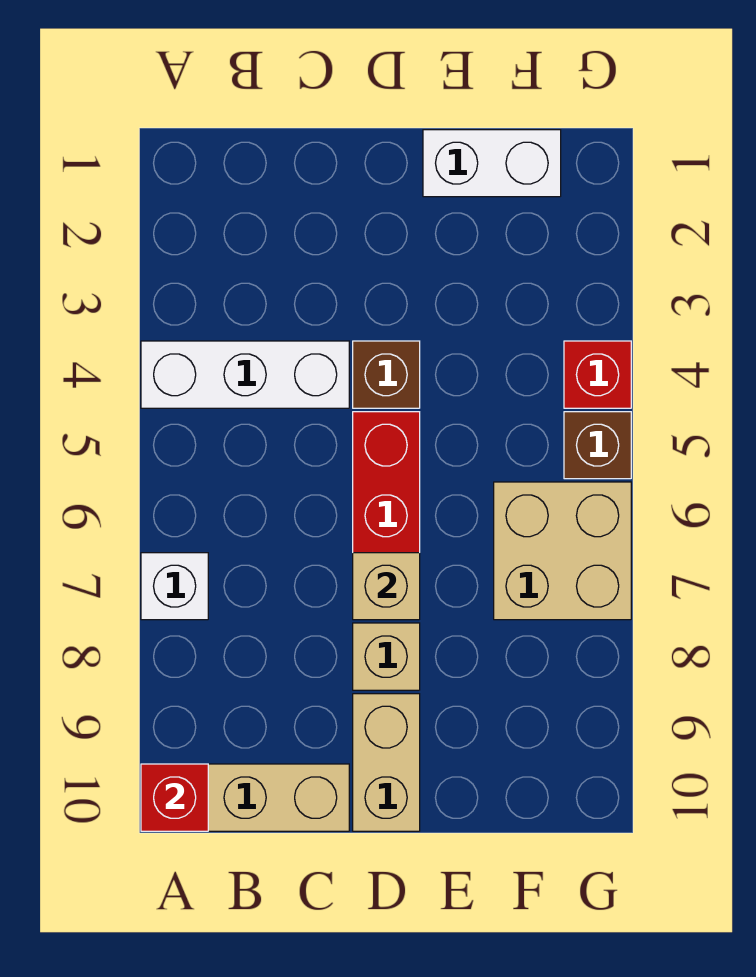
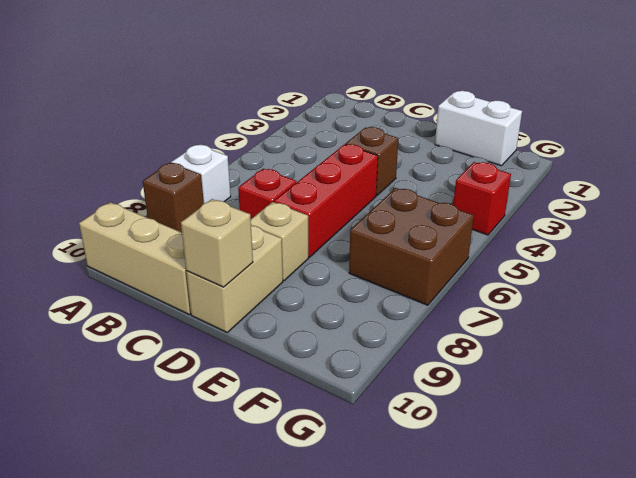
white brick A4:C4 level 1 -> none
red brick A10 level 2 -> red brick C7 level 1
tan brick D7 level 2 -> tan brick D10 level 2
tan brick F6:G7 level 1 -> brown brick F6:G7 level 1
brown brick G5 level 1 -> brown brick A8 level 1

